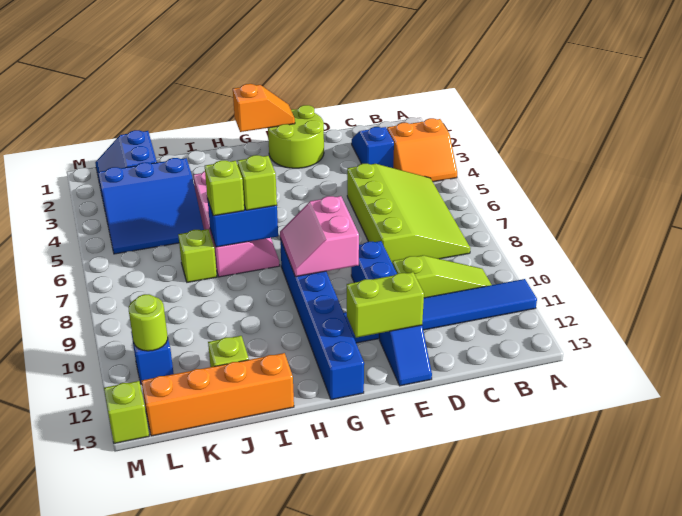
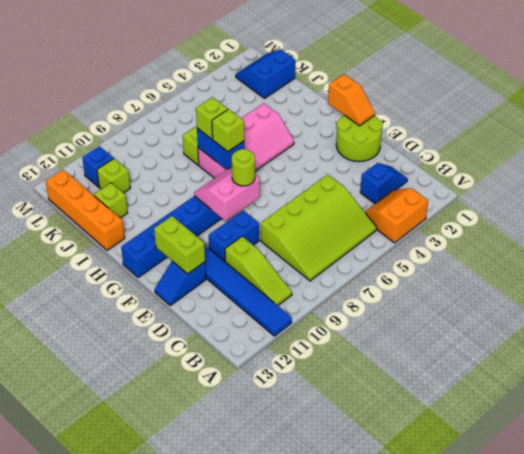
orange slope A3:B4 level 1 top 3 -> orange slope A3:B4 level 1 top A
blue slope J3:L5 level 1 top 3 -> none
lime round brick L11 level 2 -> lime round brick F8 level 3
lime brick M13 level 1 -> lime brick K11 level 1

